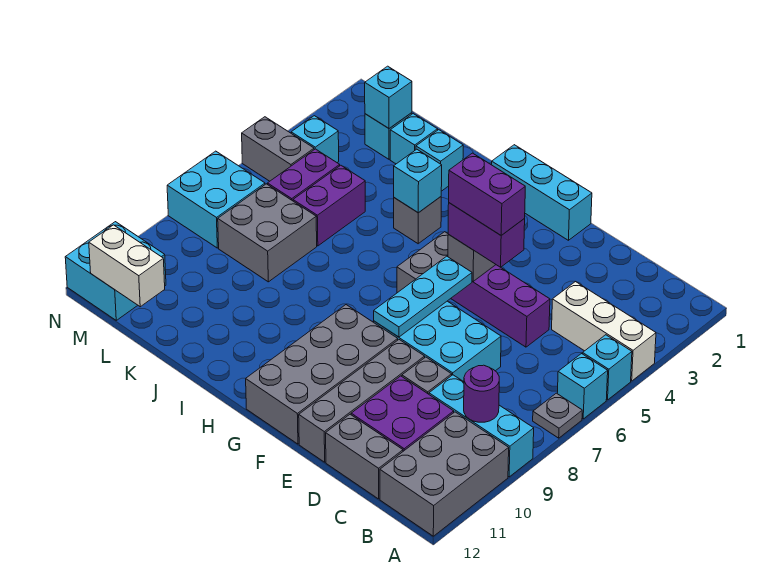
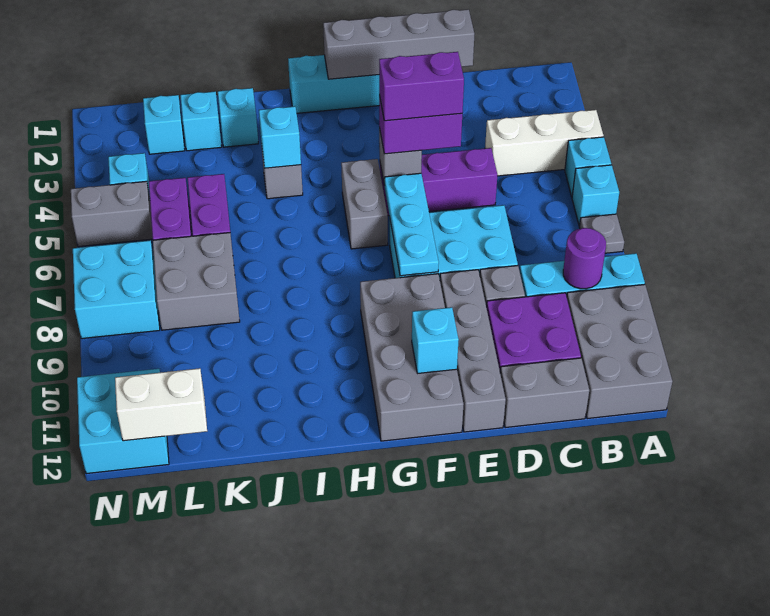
none -> grey brick D1:G1 level 2
cyan brick L2 level 2 -> cyan brick F11 level 2

